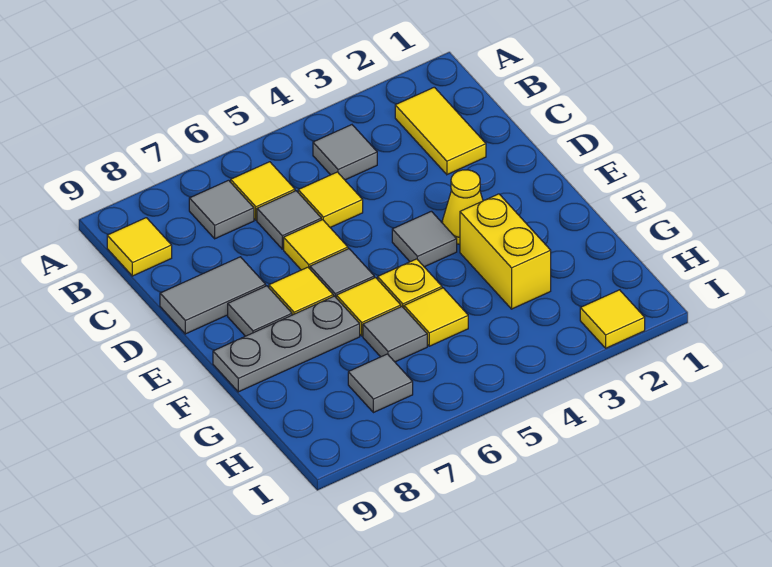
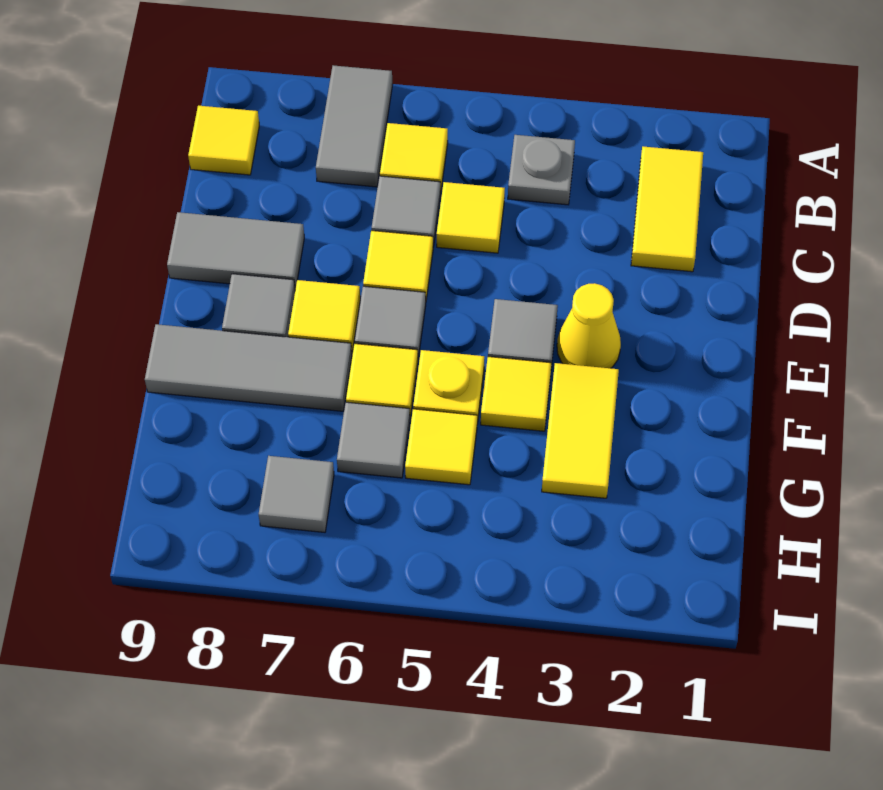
grey tile B4 level 1 -> grey plate B4 level 1
grey tile B7 level 1 -> grey tile A7:B7 level 1
yellow brick F3:G3 level 1 -> yellow tile F3:G3 level 1
grey plate F7:F9 level 1 -> grey tile F7:F9 level 1
yellow tile I2 level 1 -> yellow tile F4 level 1

